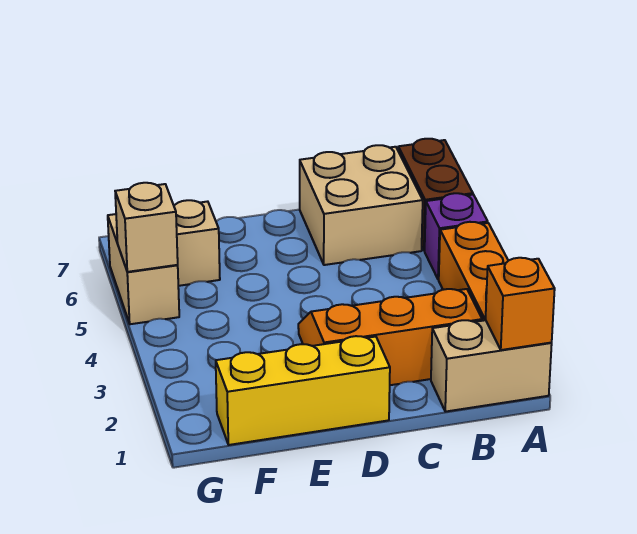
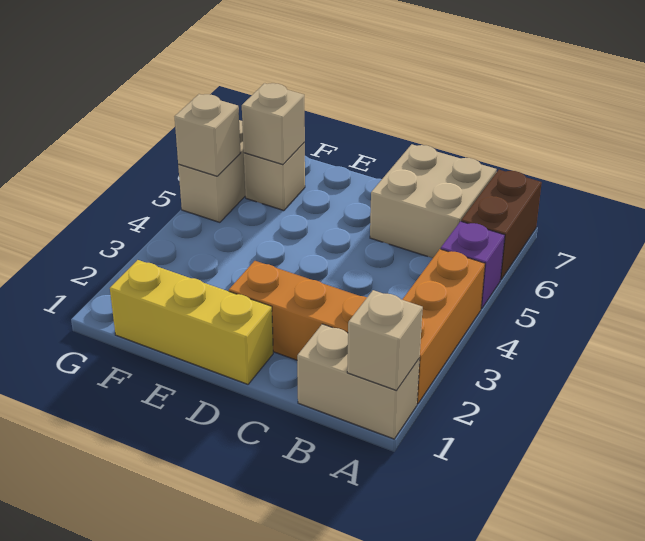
orange brick A1 level 2 -> tan brick A1 level 2
none -> tan brick F6 level 2

